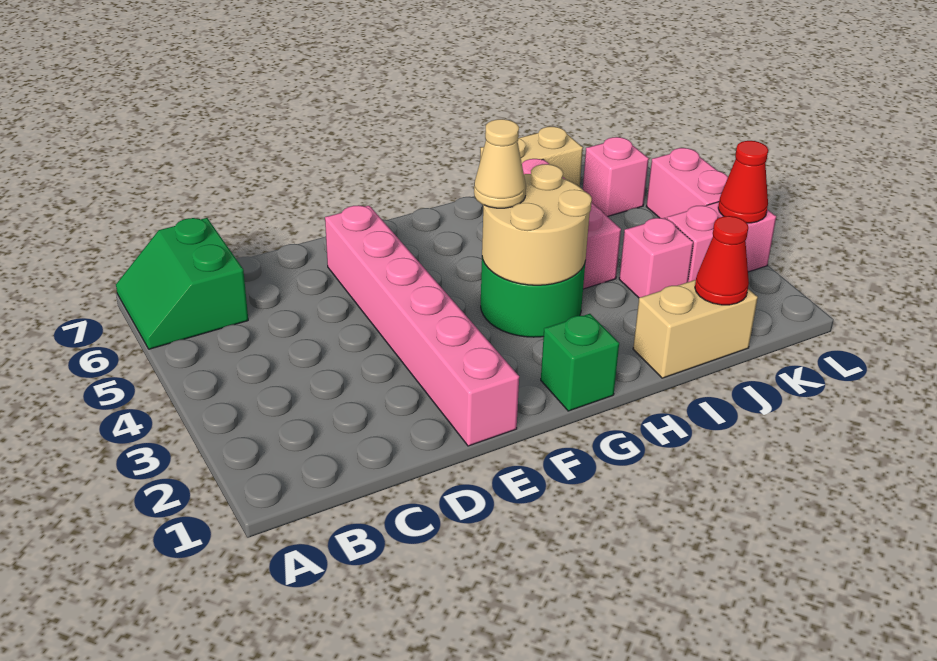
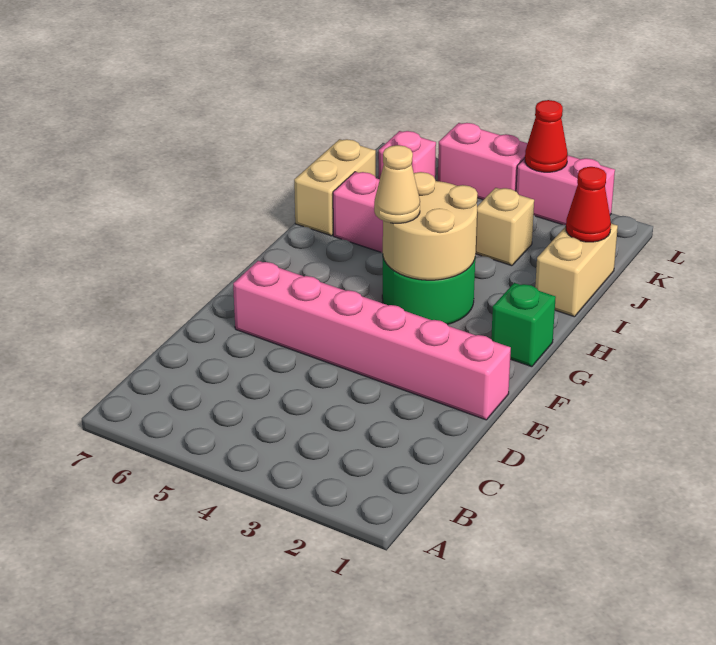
green slope A6:B7 level 1 top B -> none
pink brick J3 level 1 -> tan brick J3 level 1
pink brick K3:L3 level 1 -> pink brick L2:L3 level 1

